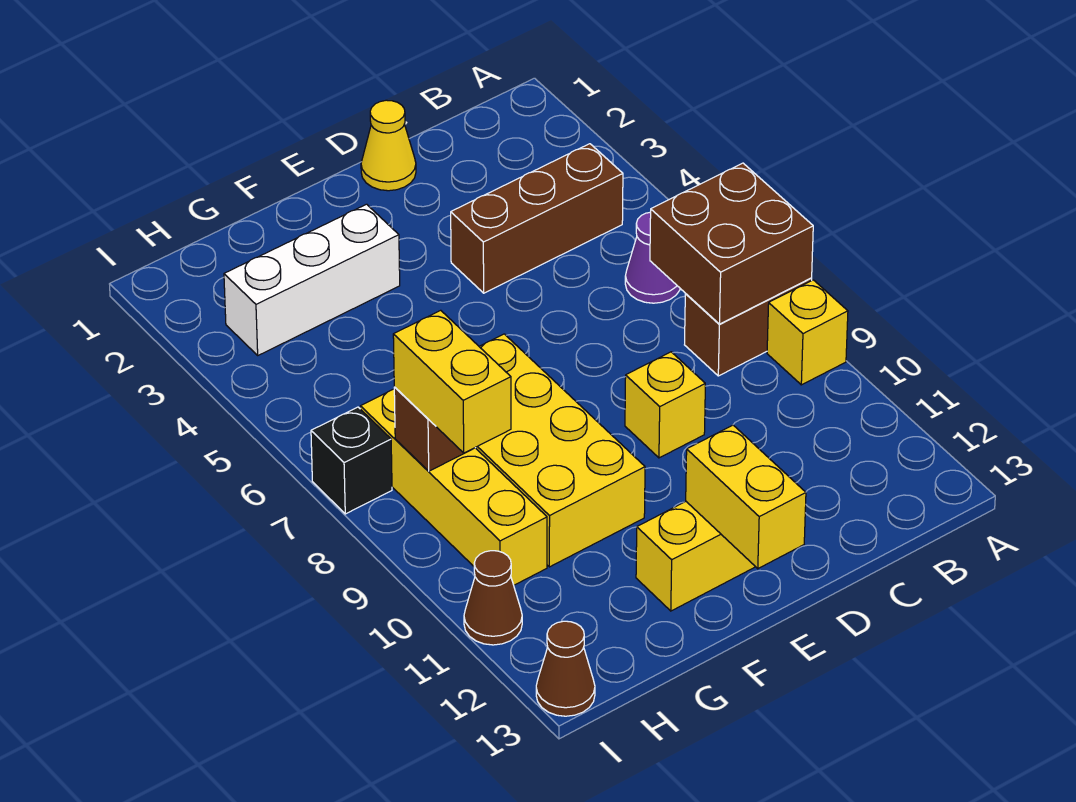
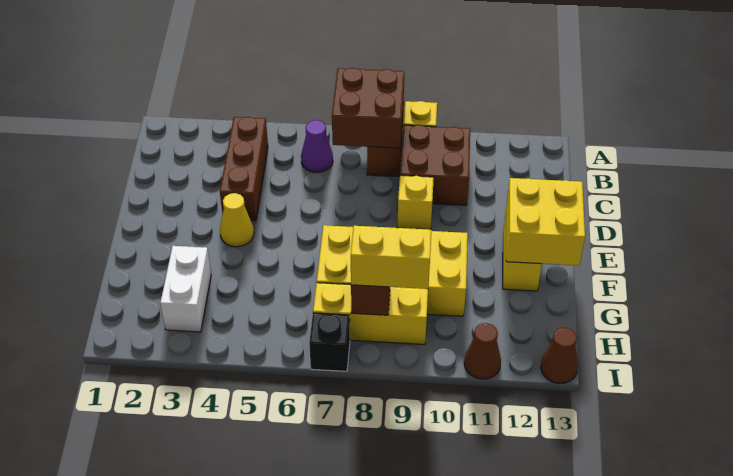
none -> brown brick B9:C10 level 1
yellow cone D1 level 1 -> yellow cone E4 level 1
yellow brick E12:E13 level 2 -> yellow brick E12:F13 level 2
white brick F3:H3 level 1 -> white brick G3:H3 level 1
yellow brick H7:H10 level 1 -> yellow brick H7:H9 level 1

